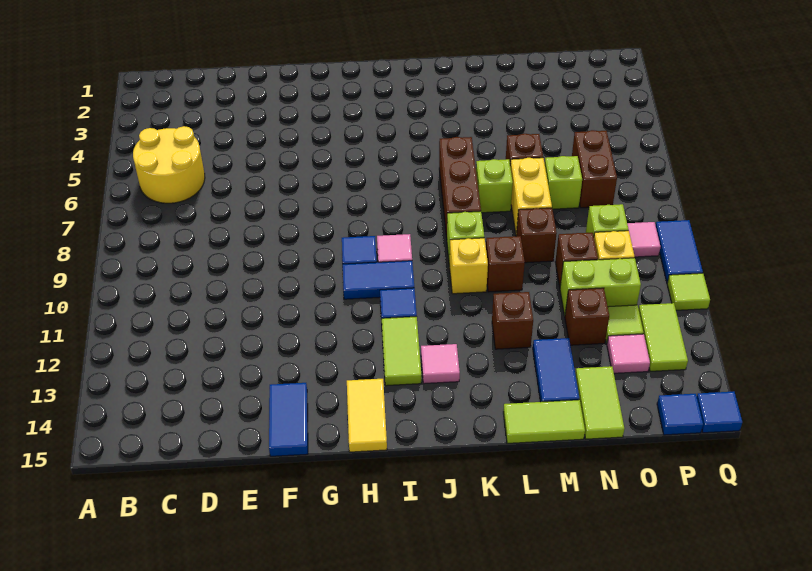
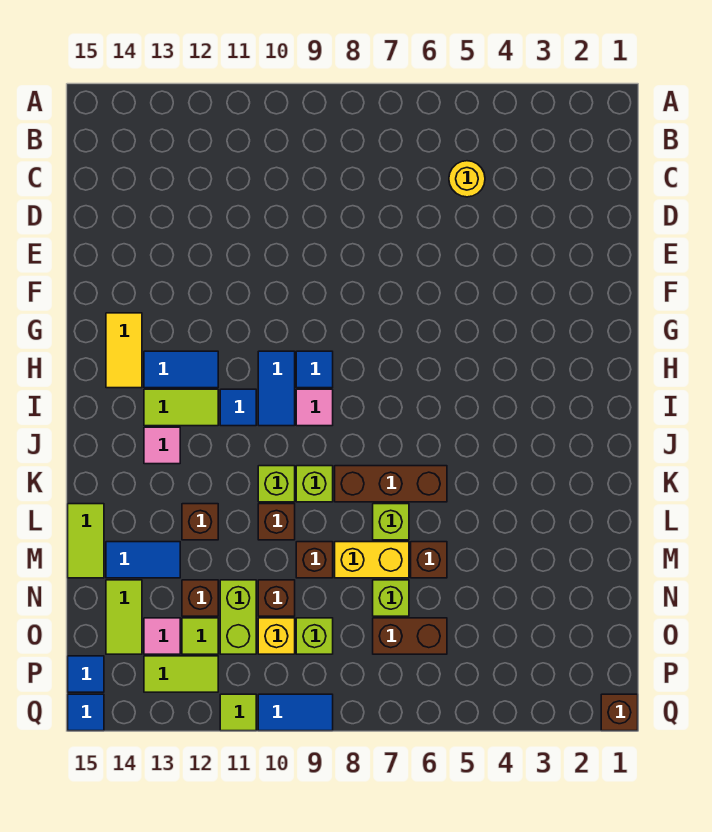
yellow round brick B5:C6 level 1 -> yellow round brick C5 level 1
blue tile F14:F15 level 1 -> blue tile H12:H13 level 1
yellow tile H14:H15 level 1 -> yellow tile G14:H14 level 1
yellow brick K10 level 1 -> lime brick K10 level 1
lime tile N14:N15 level 1 -> lime tile N14:O14 level 1
pink tile P9 level 1 -> none
none -> brown brick Q1 level 1

